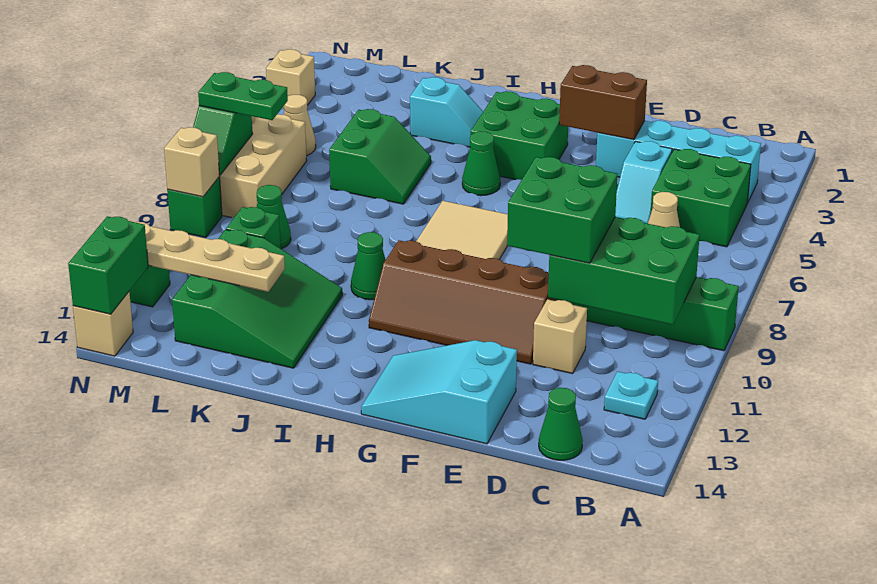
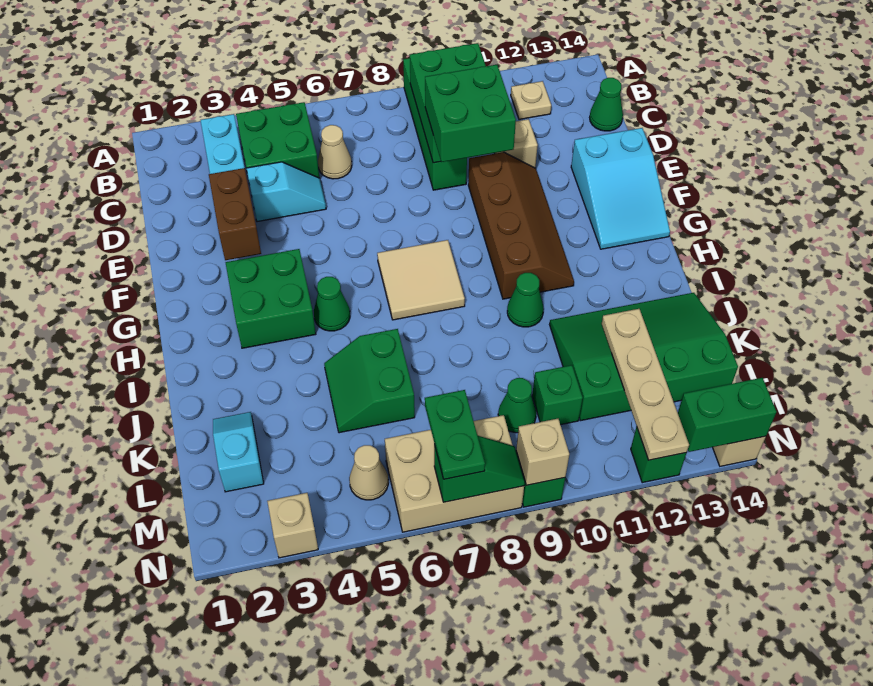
cyan plate B12 level 1 -> tan plate B12 level 1
cyan slope I3:J3 level 1 top J -> cyan slope K2:L2 level 1 top L
green slope J5:K6 level 1 top K -> green slope J5:K6 level 1 top 6
green slope J11:L13 level 1 top L -> green slope J11:L14 level 1 top L

